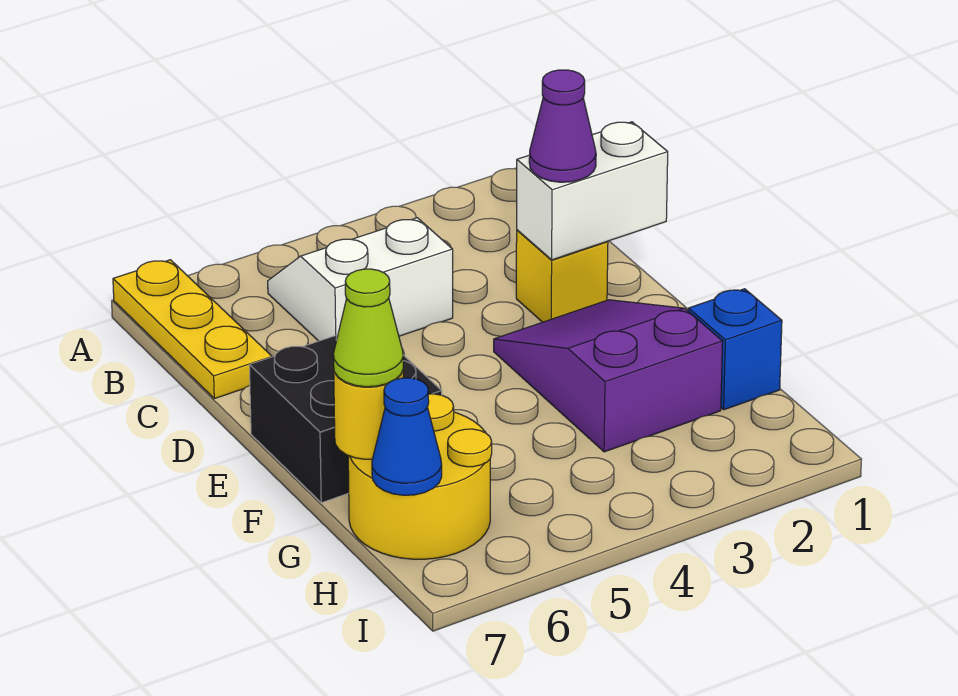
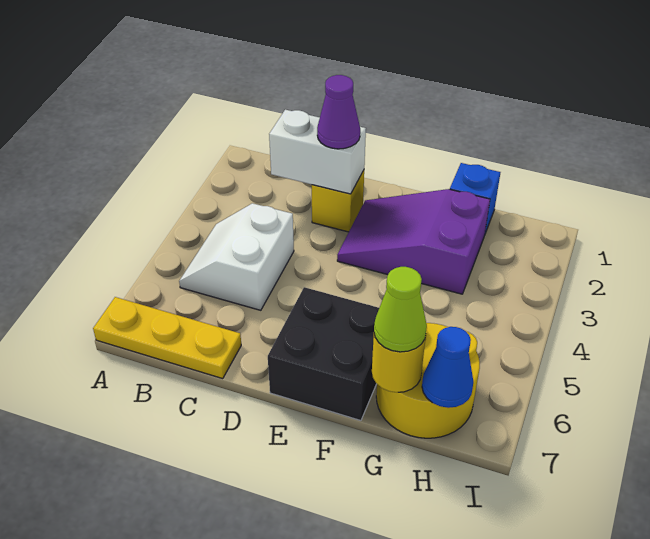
white brick D1:D2 level 2 -> white brick C2:D2 level 2

